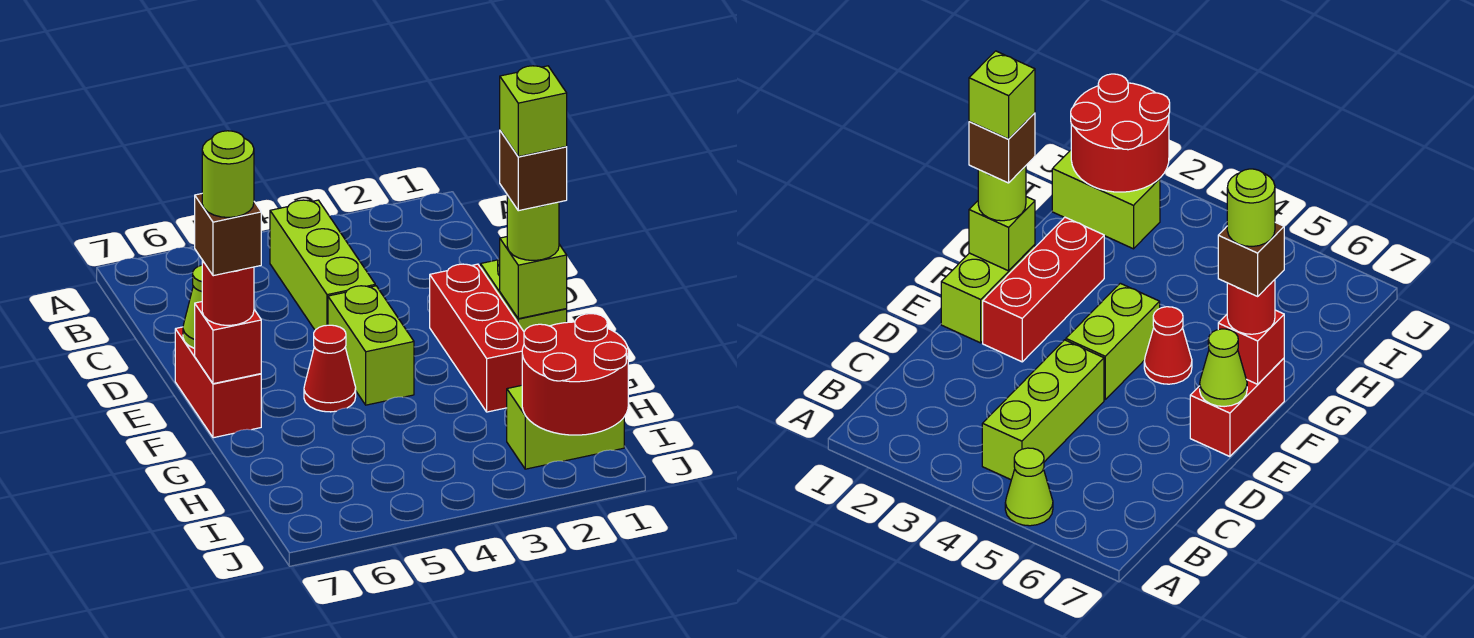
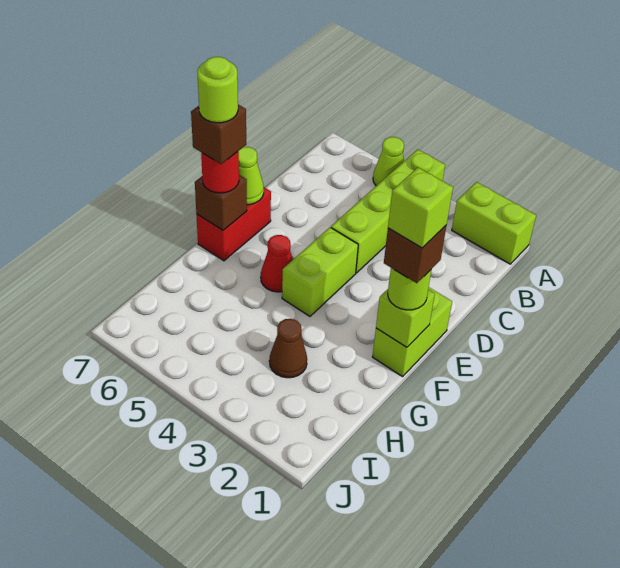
lime brick B4:D4 level 1 -> lime brick A4:D4 level 1
red brick E2:G2 level 1 -> none
red brick F7 level 2 -> brown brick F7 level 2
none -> brown cone H3 level 1
lime brick I1:I2 level 1 -> lime brick A1:A2 level 1
red round brick I1:J2 level 2 -> none

